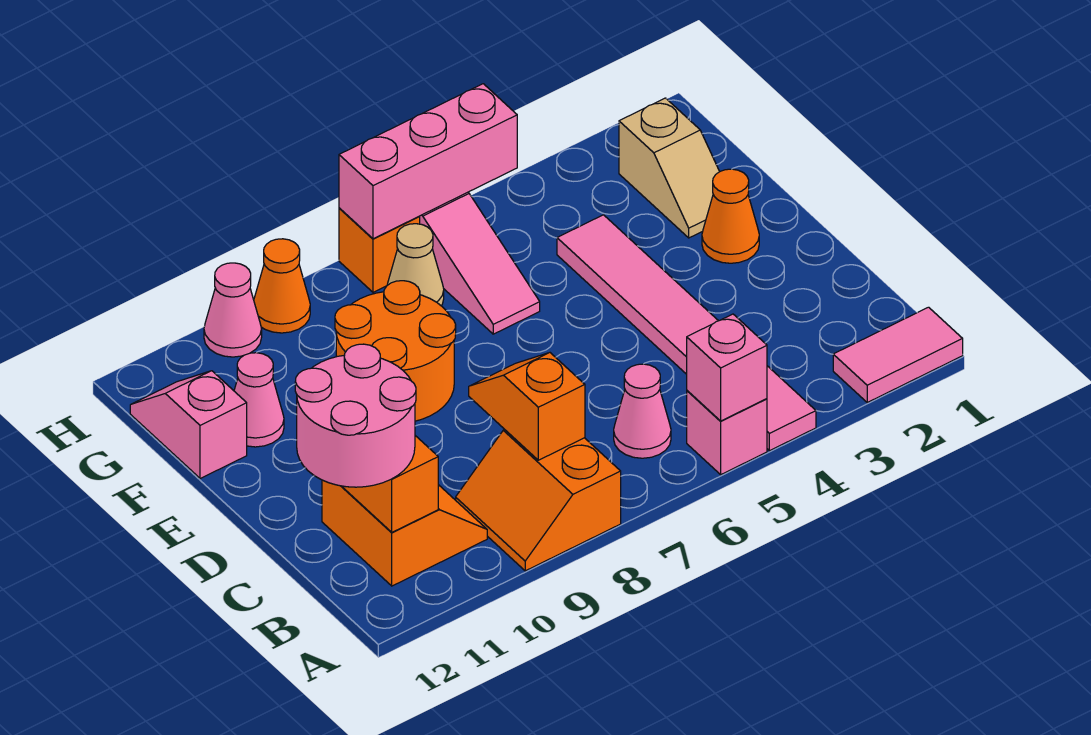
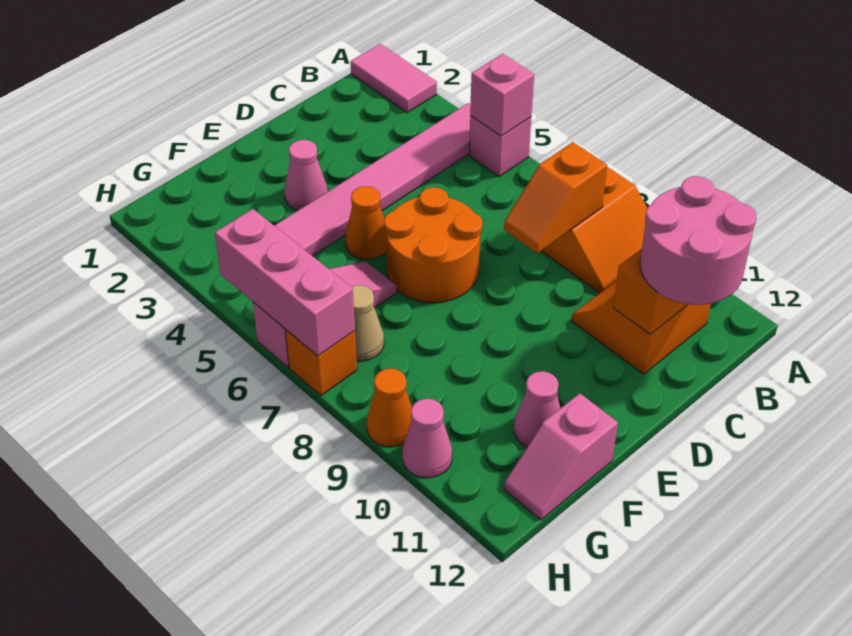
pink cone B6 level 1 -> pink cone E3 level 1
orange cone E2 level 1 -> orange cone E5 level 1
orange round brick E8:F9 level 1 -> orange round brick D6:E7 level 1
tan slope F2:G2 level 1 top G -> none

